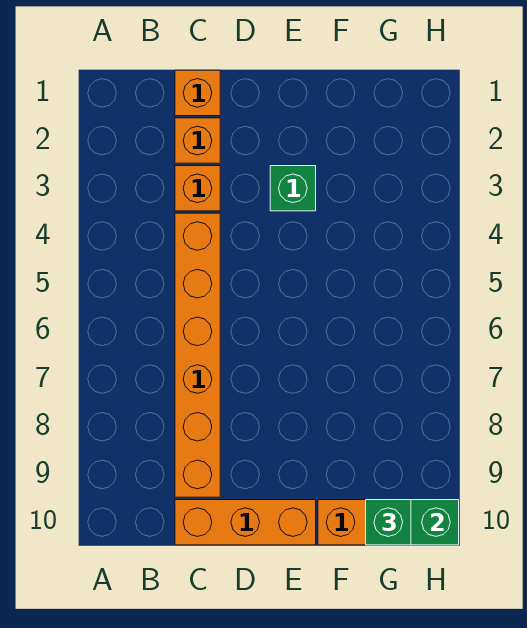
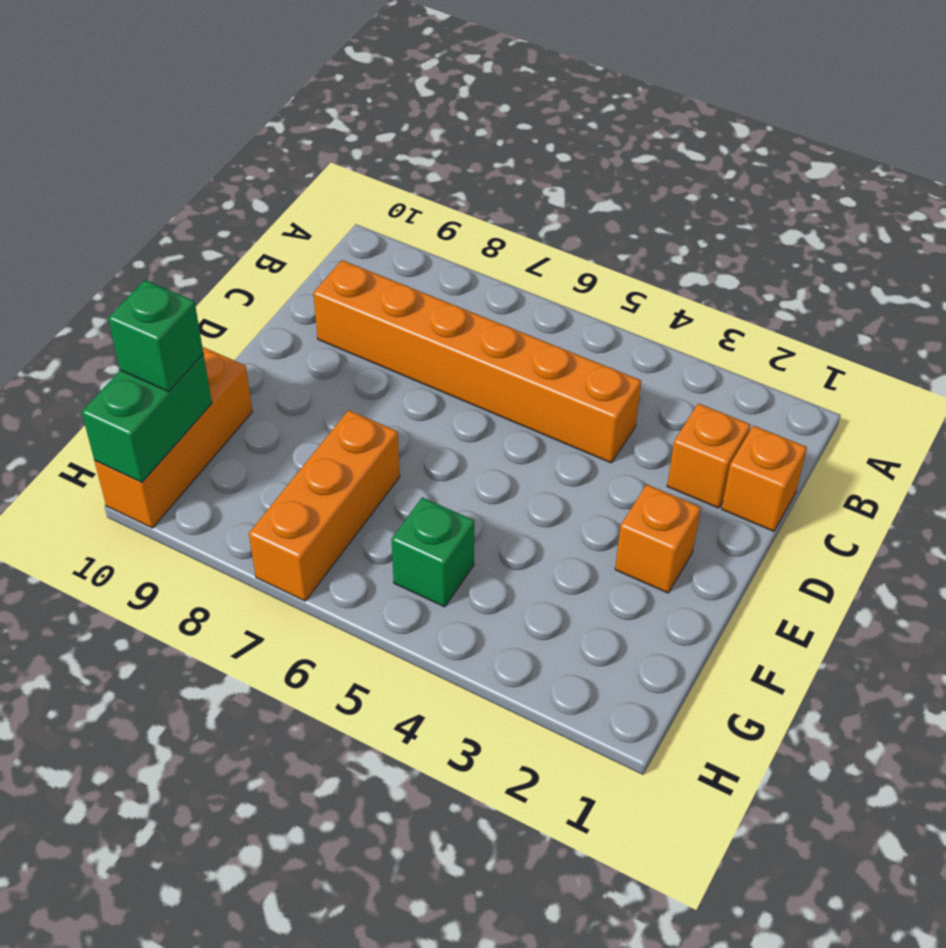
orange brick C3 level 1 -> orange brick E2 level 1
orange brick C10:E10 level 1 -> orange brick F7:H7 level 1
green brick E3 level 1 -> green brick G5 level 1

